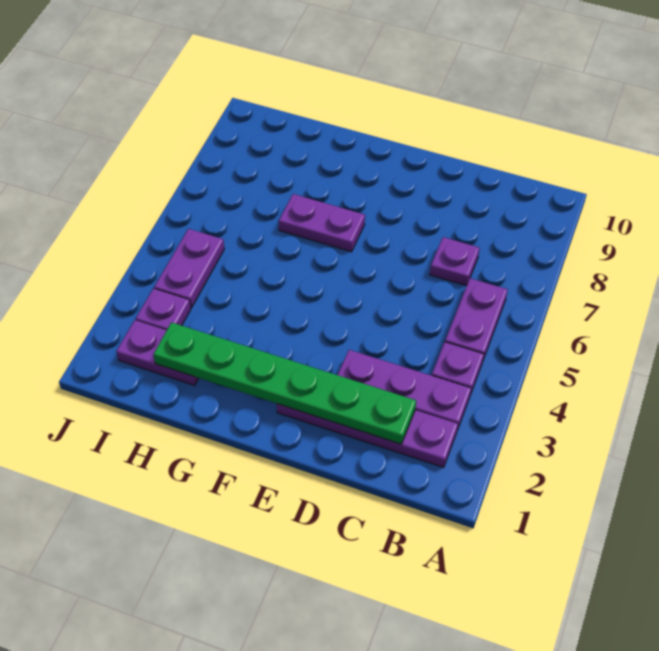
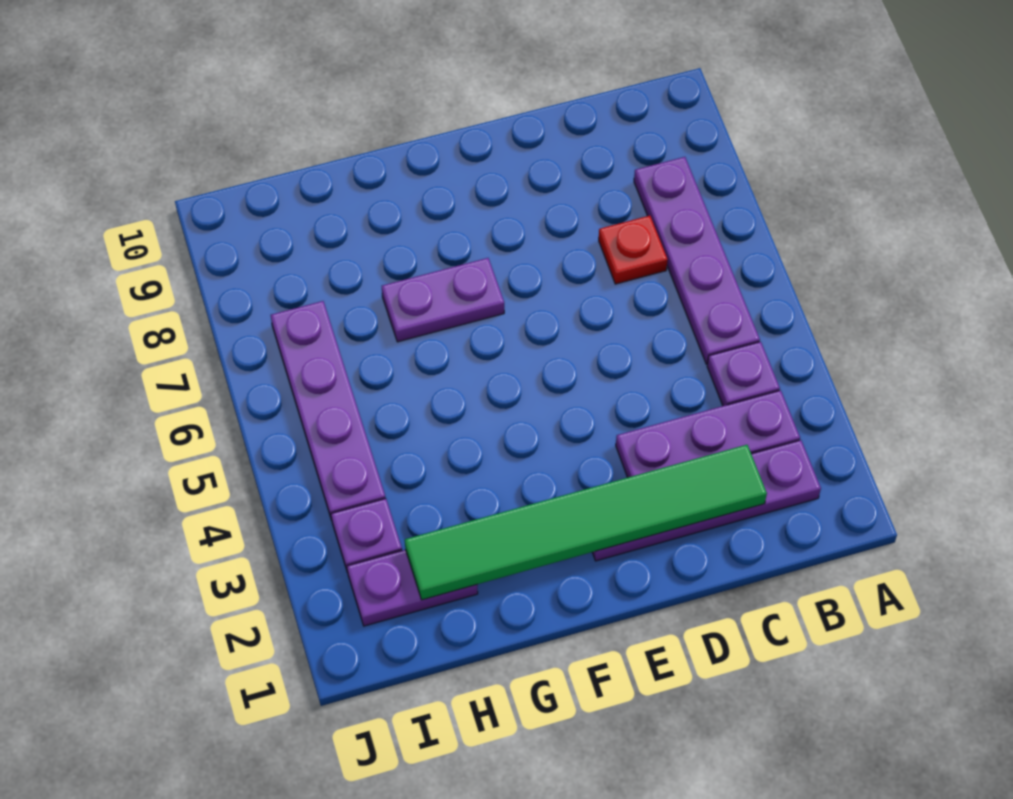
purple plate B5:B6 level 1 -> purple plate B5:B8 level 1
green plate C2:H2 level 2 -> green tile C2:H2 level 2
purple plate C7 level 1 -> red plate C7 level 1
purple plate I4:I5 level 1 -> purple plate I4:I7 level 1

